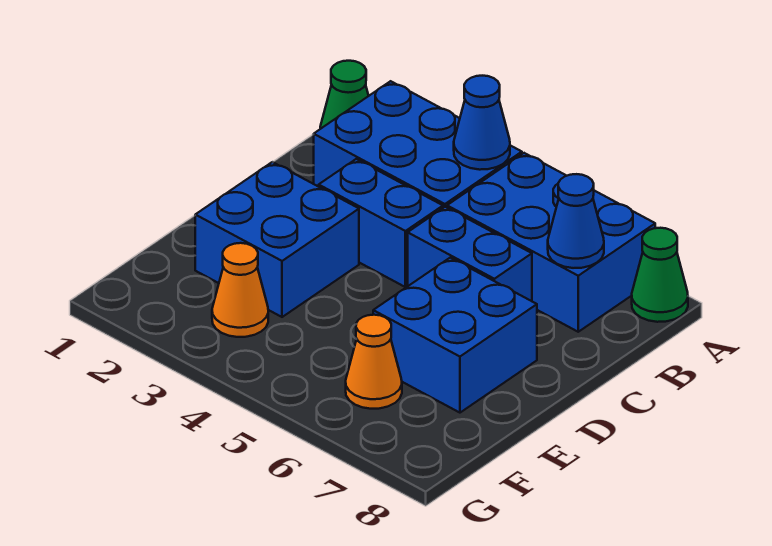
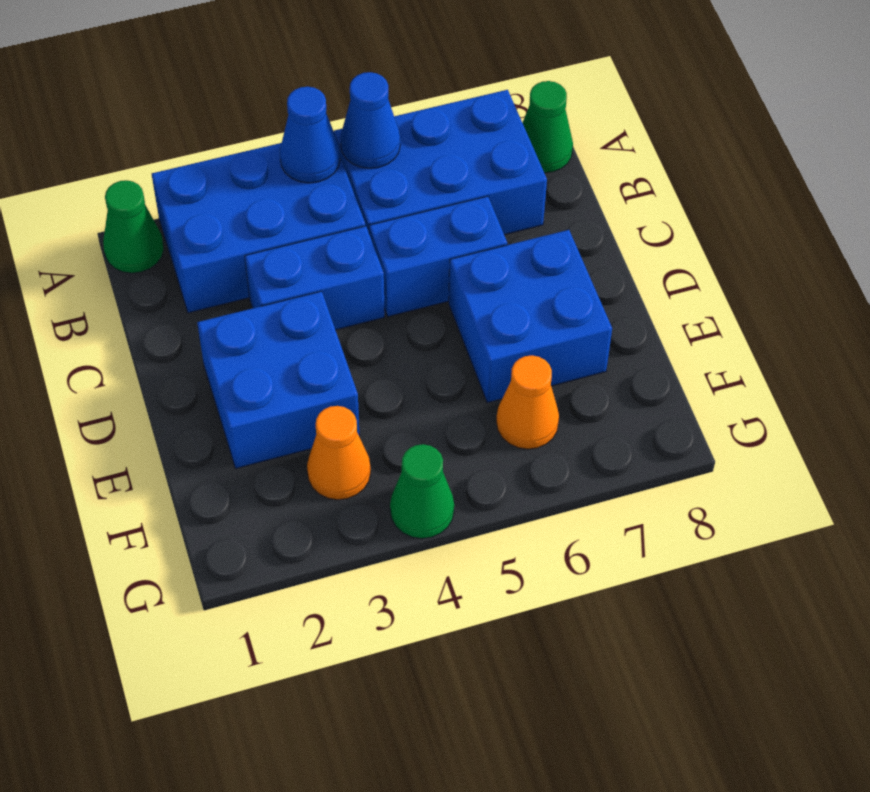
blue cone B7 level 2 -> blue cone A5 level 2
none -> green cone G4 level 1

